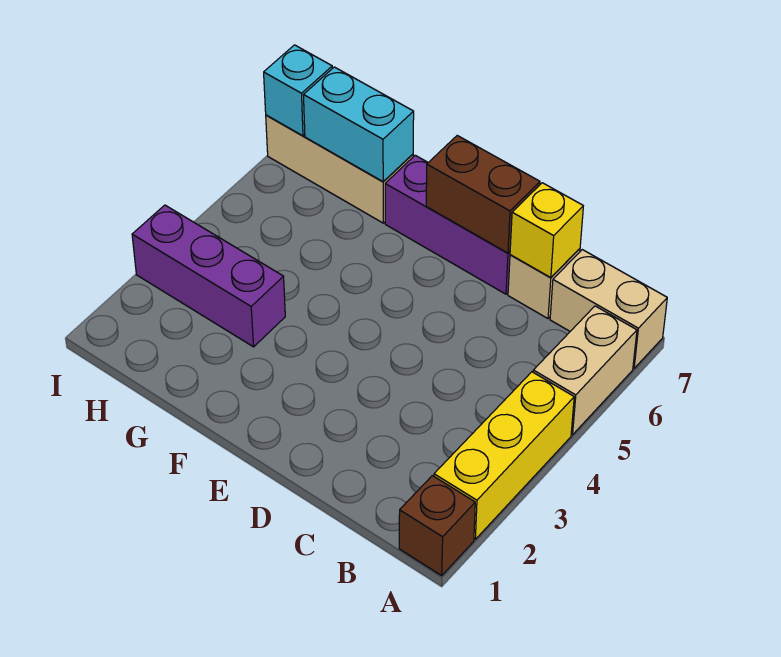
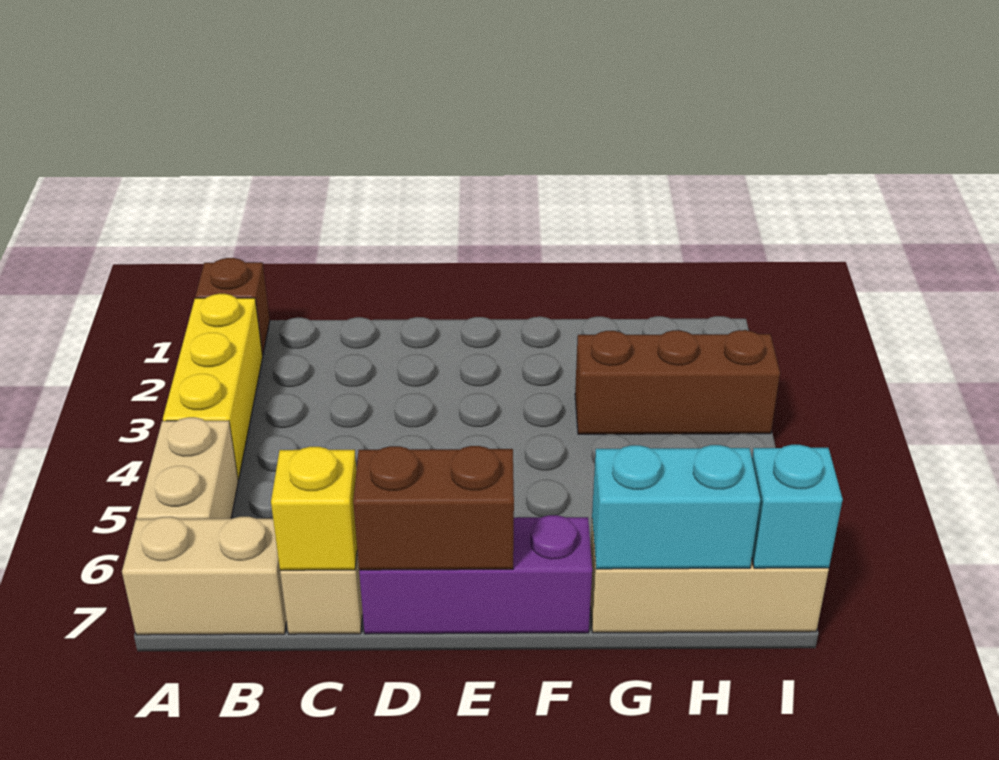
purple brick G3:I3 level 1 -> brown brick G3:I3 level 1

